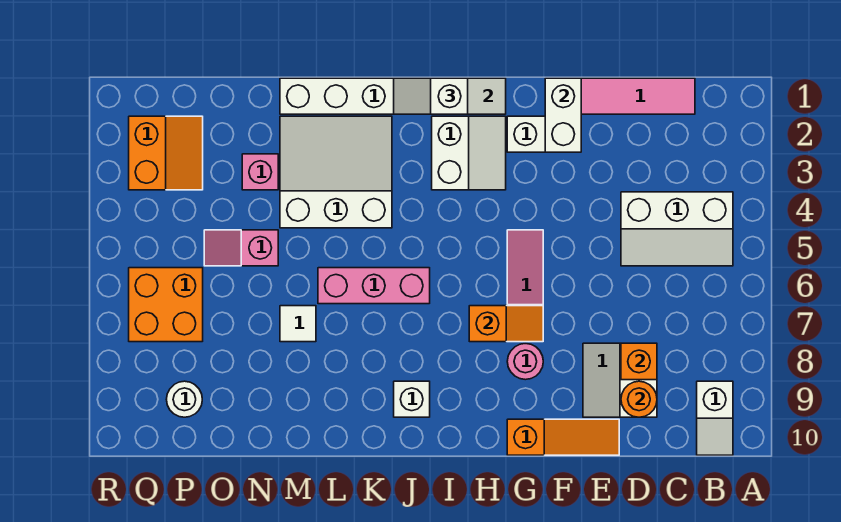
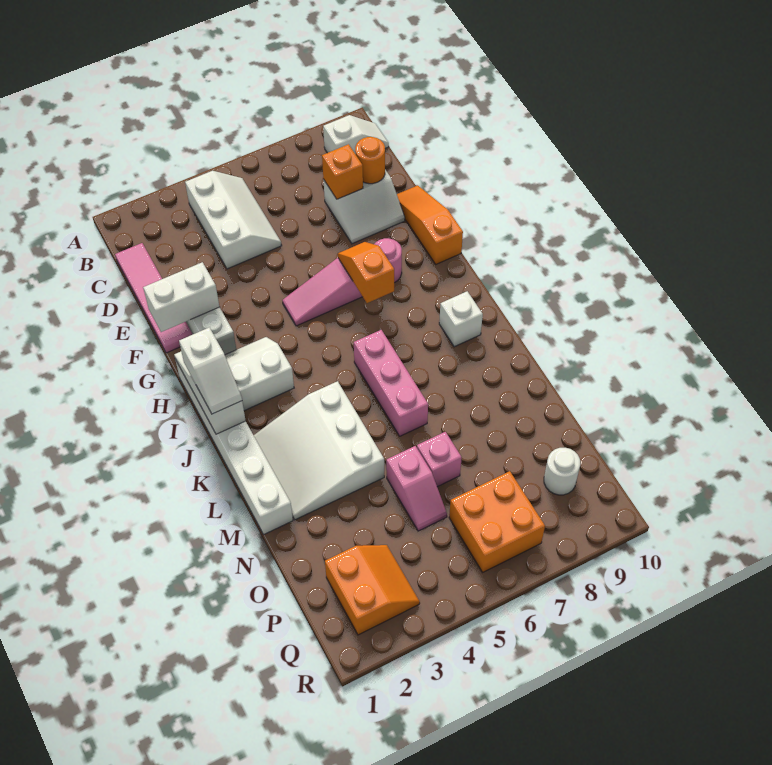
white tile M7 level 1 -> none
pink brick N3 level 1 -> pink brick N6 level 1
orange slope P2:Q3 level 1 top Q -> orange slope P2:Q3 level 1 top 2

